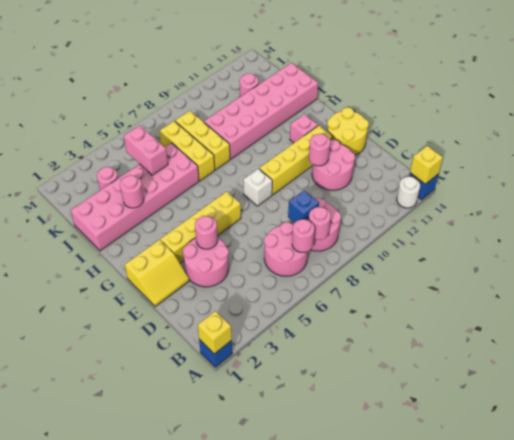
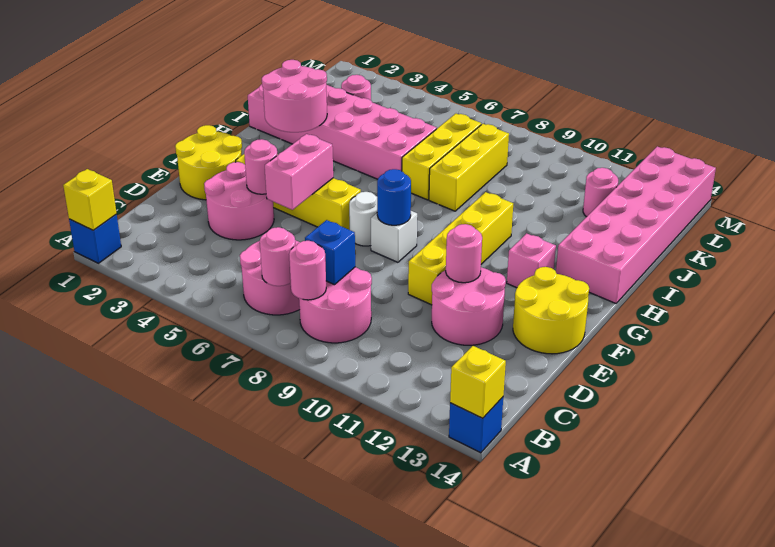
white round brick A13 level 1 -> white round brick F7 level 1
yellow slope E1:F2 level 1 top F -> yellow round brick E1:F2 level 1
none -> blue round brick F8 level 2
yellow brick F9:F12 level 1 -> yellow brick E10:H10 level 1
pink round brick I3 level 2 -> pink round brick H2:I3 level 2
pink brick I9:J14 level 1 -> pink brick H13:M14 level 1
pink brick J5:K5 level 2 -> pink brick E5:F5 level 2

